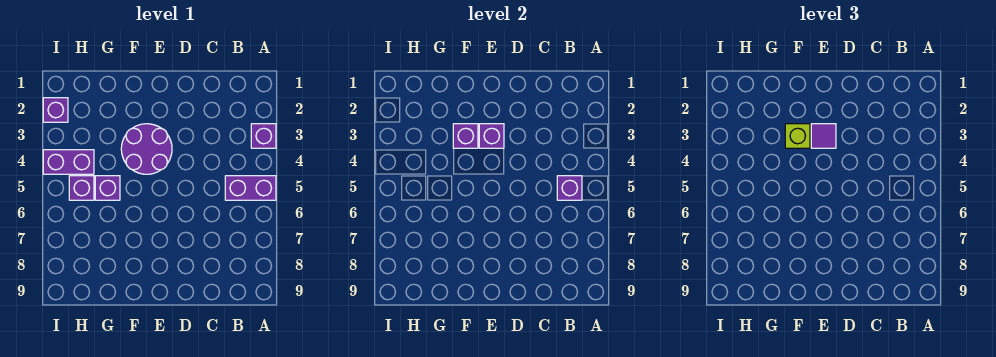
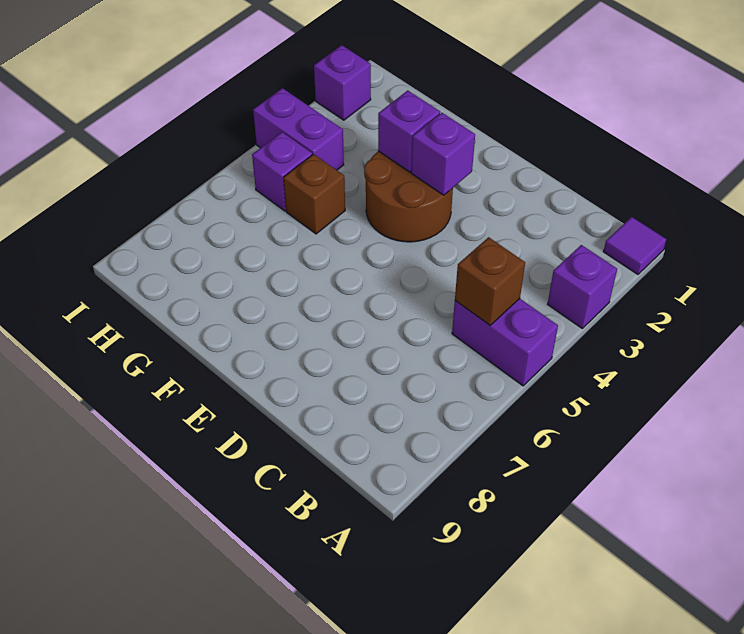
purple brick B5 level 2 -> brown brick B5 level 2
purple round brick E3:F4 level 1 -> brown round brick E3:F4 level 1
purple tile E3 level 3 -> purple tile A1 level 1
lime brick F3 level 3 -> none
purple brick G5 level 1 -> brown brick G5 level 1

